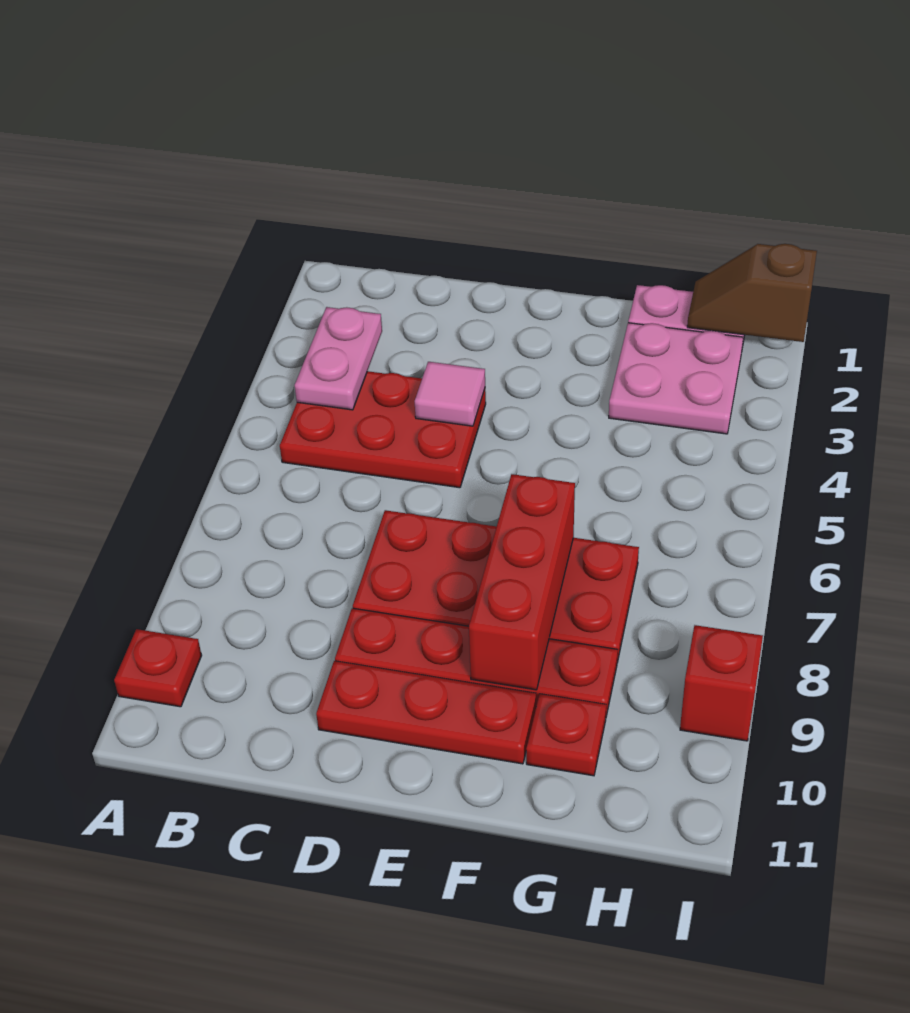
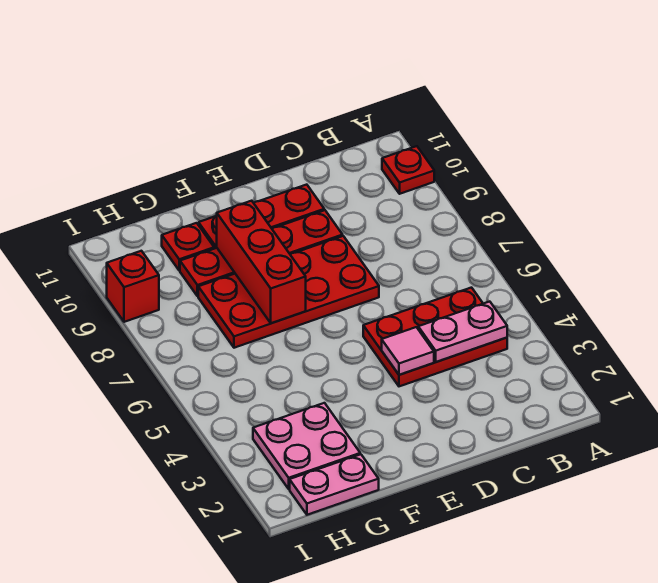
pink plate B3:B4 level 2 -> pink plate B4:C4 level 2
brown slope H1:I1 level 2 top I -> none

